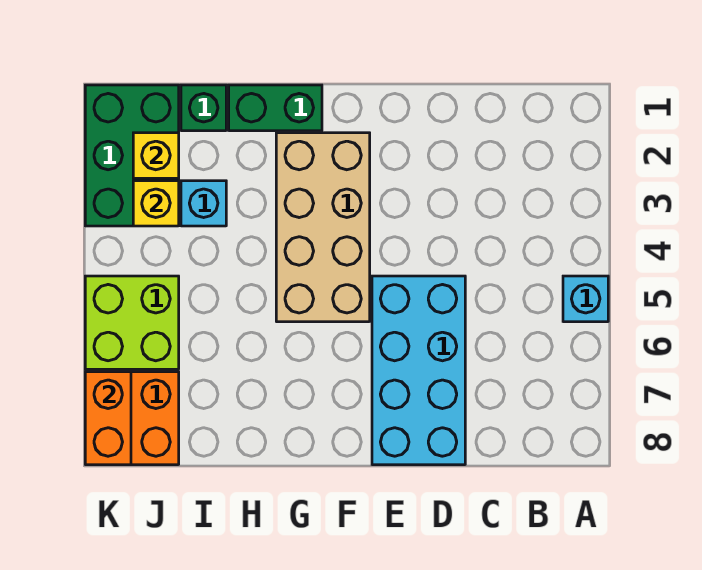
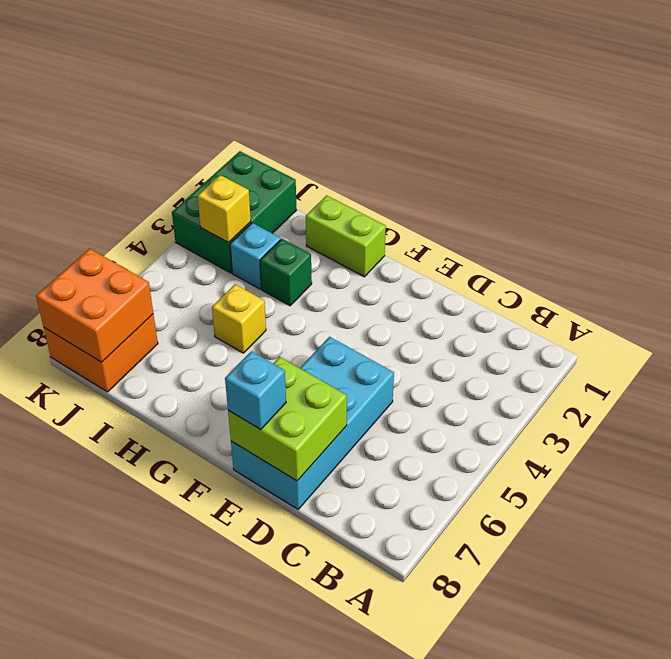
cyan brick A5 level 1 -> cyan brick E8 level 3
tan brick F2:G5 level 1 -> none
green brick G1:H1 level 1 -> lime brick G1:H1 level 1
green brick I1 level 1 -> green brick H3 level 1
yellow brick J2 level 2 -> yellow brick H5 level 1
lime brick J5:K6 level 1 -> lime brick D7:E8 level 2
orange brick K7:K8 level 2 -> orange brick J7:K8 level 2

